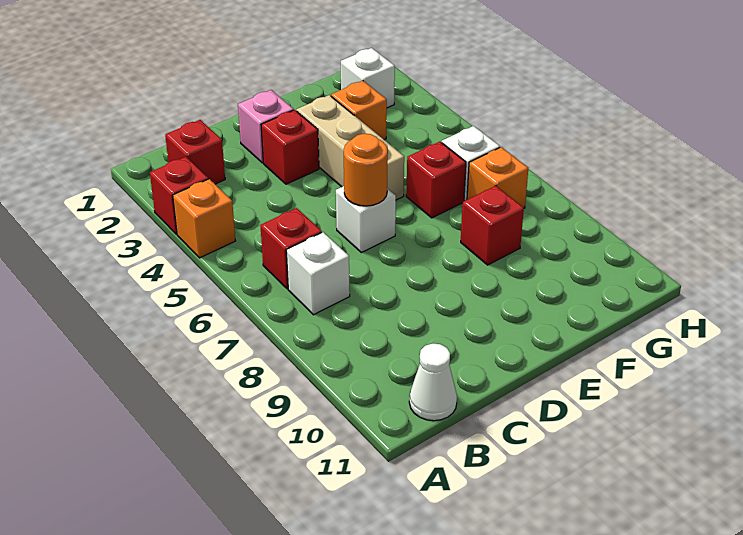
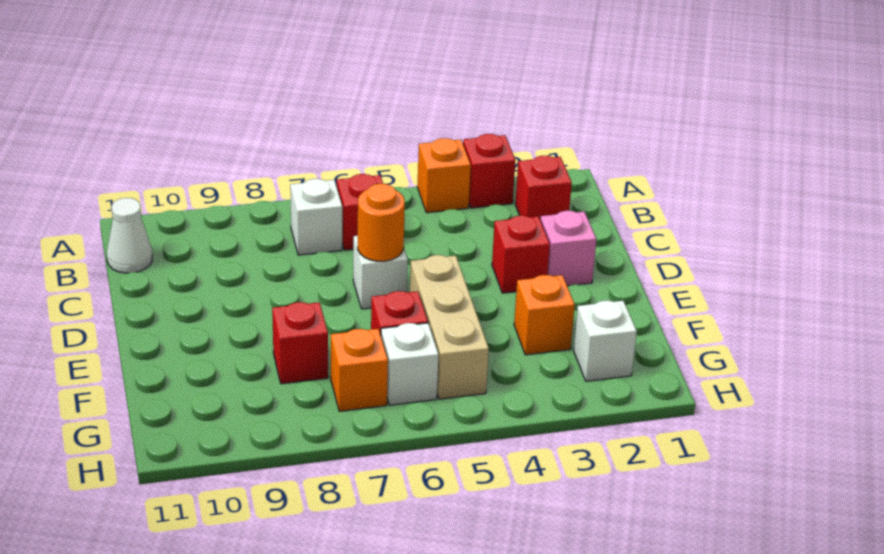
tan brick E3:E5 level 1 -> tan brick E5:G5 level 1

